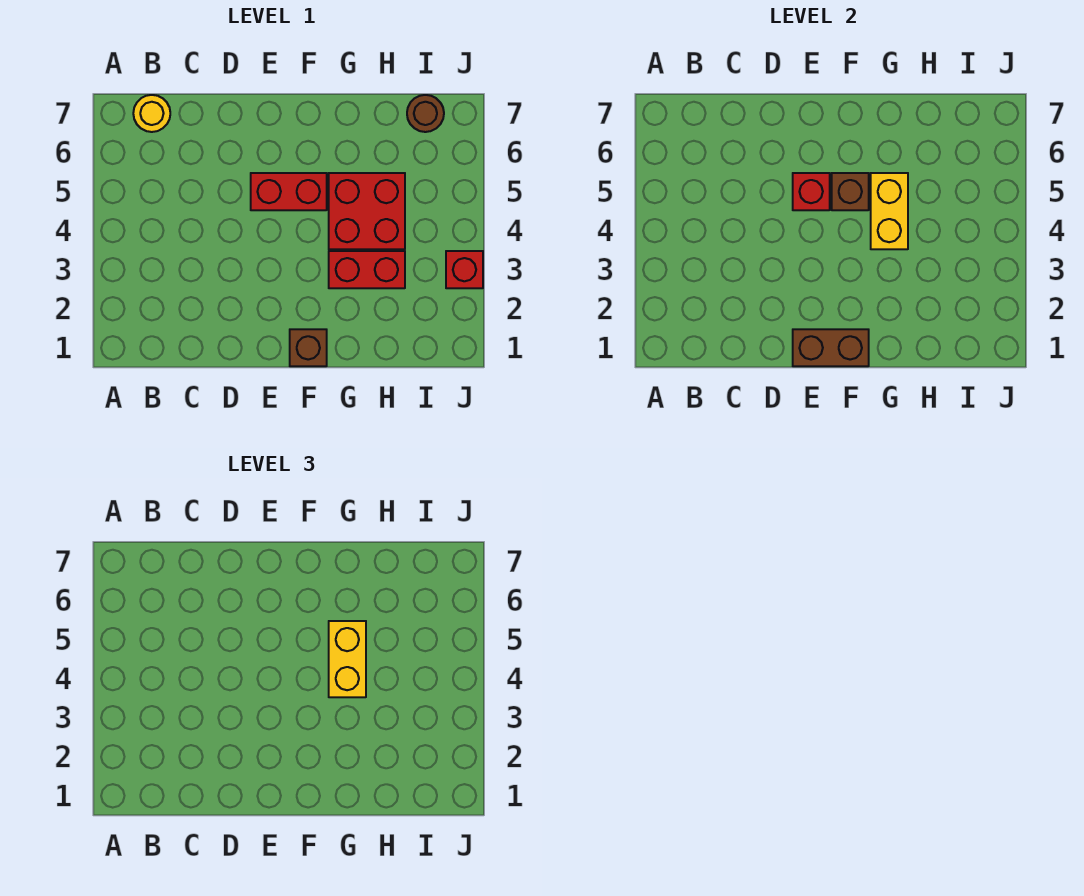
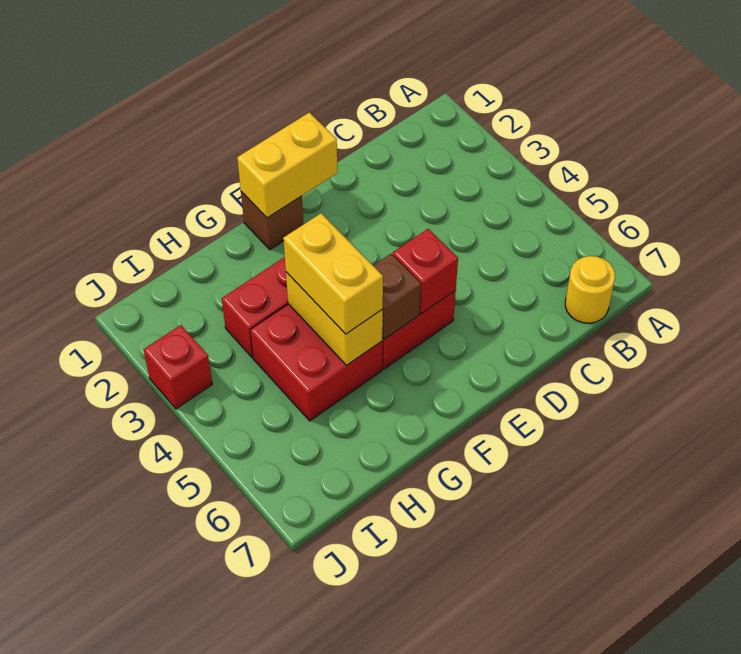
brown brick E1:F1 level 2 -> yellow brick E1:F1 level 2
brown round brick I7 level 1 -> none

